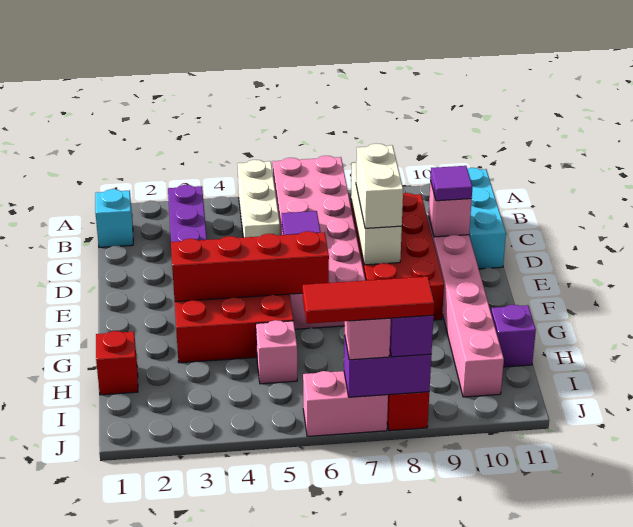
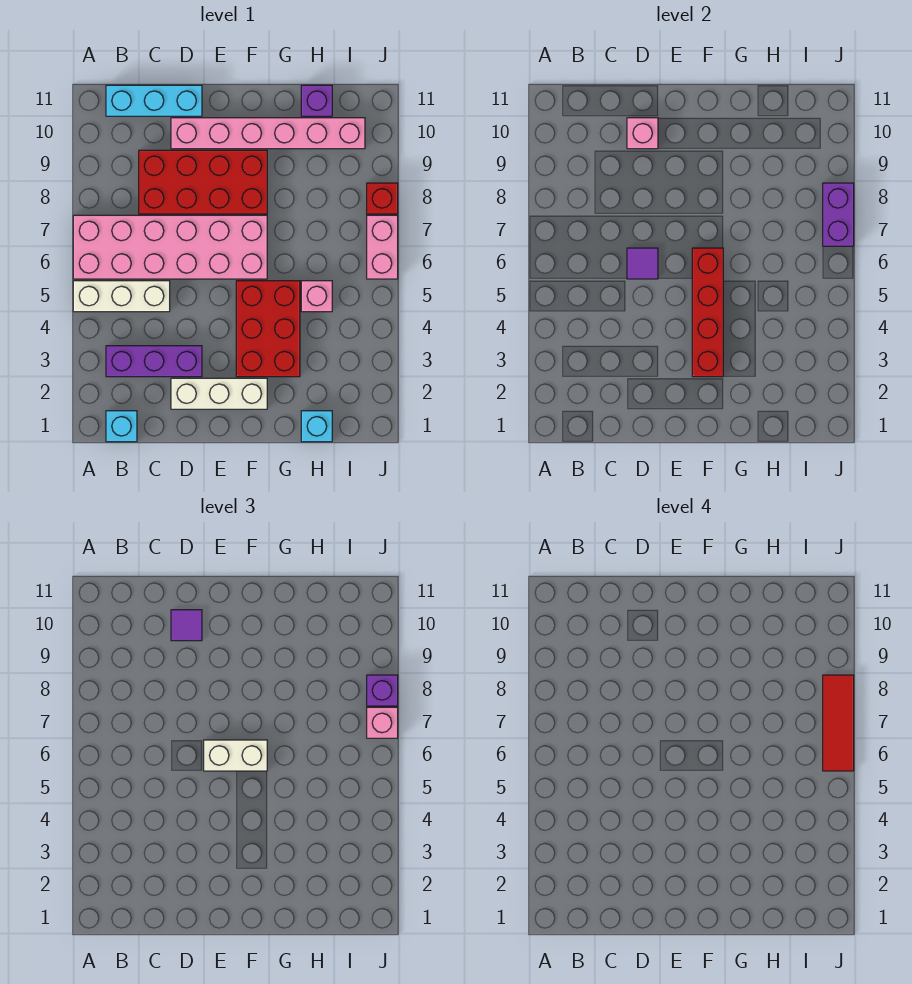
white brick C8:E8 level 2 -> white brick D2:F2 level 1
white brick D8:E8 level 3 -> white brick E6:F6 level 3
red brick H1 level 1 -> cyan brick H1 level 1

